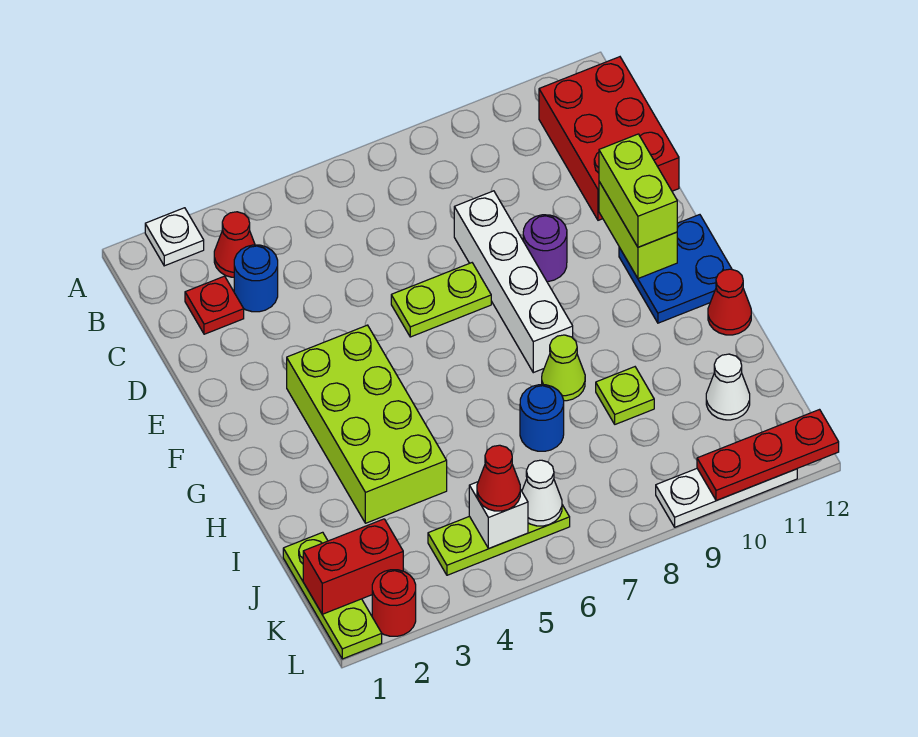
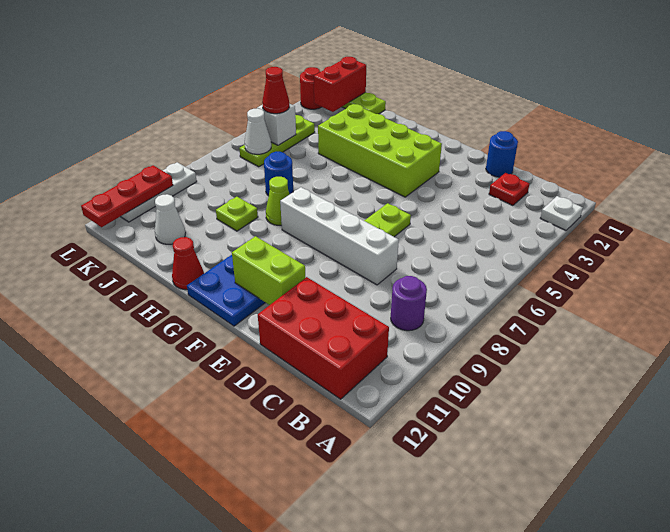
red cone B3 level 1 -> none
blue round brick C3 level 1 -> blue round brick D1 level 1
purple round brick E9 level 1 -> purple round brick B9 level 1
lime brick E11:F11 level 3 -> none

